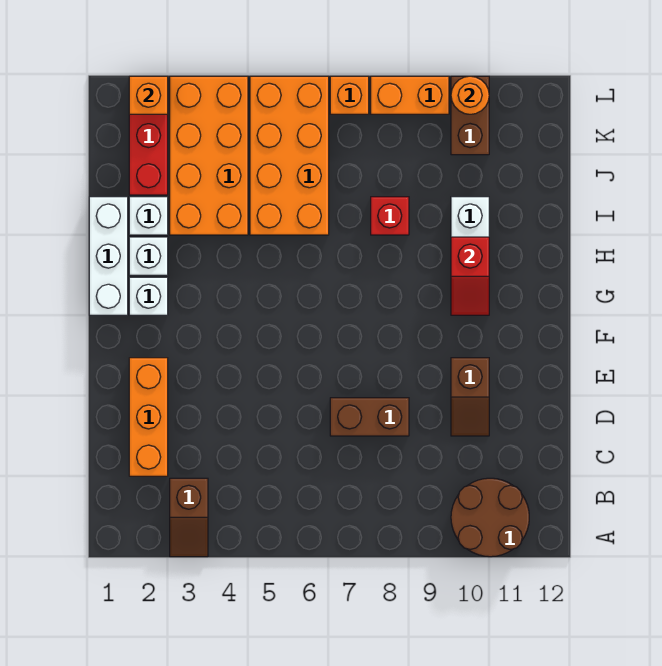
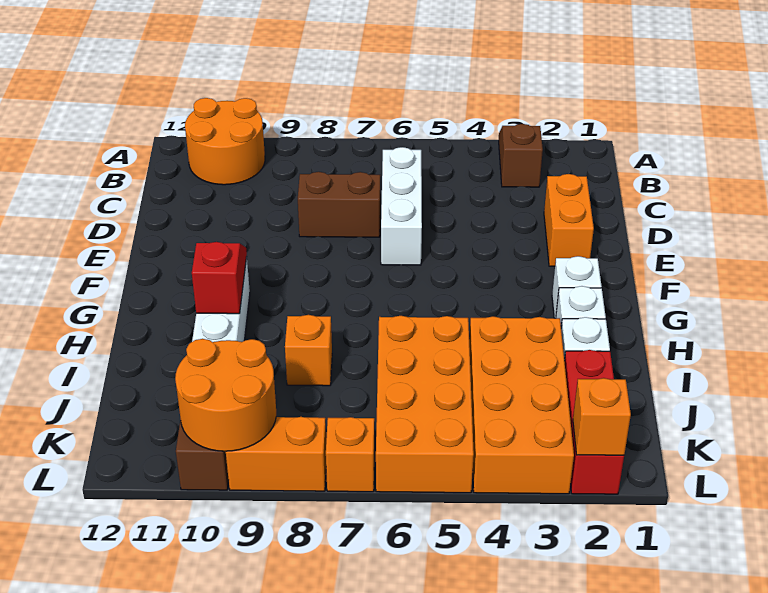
brown round brick A10:B11 level 1 -> orange round brick A10:B11 level 1
orange brick C2:E2 level 1 -> orange brick D2:E2 level 1
brown slope D10:E10 level 1 top E -> none
white brick G1:I1 level 1 -> white brick C6:E6 level 1
red brick I8 level 1 -> orange brick I8 level 1
orange round brick L10 level 2 -> orange round brick K9:L10 level 2

